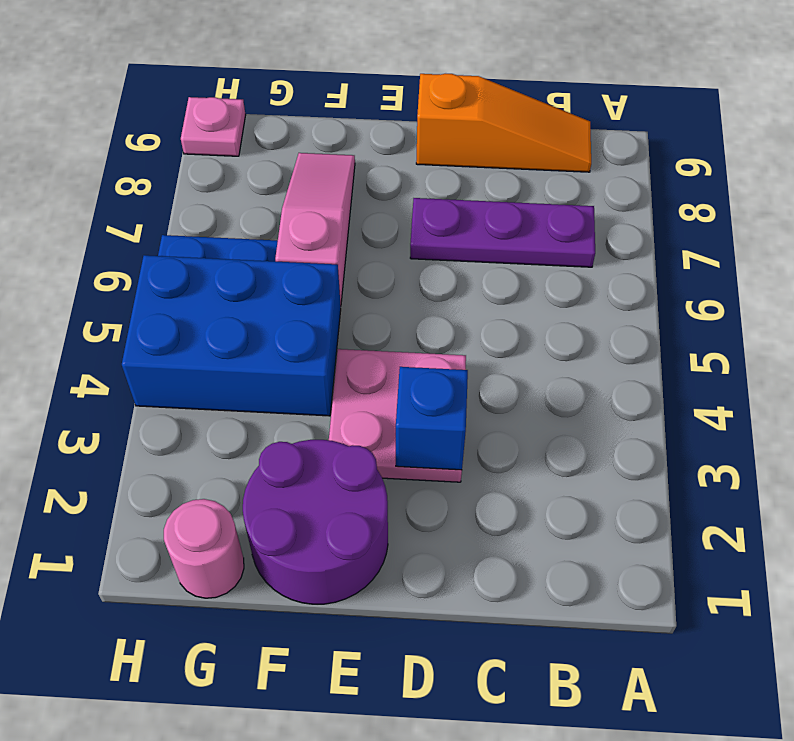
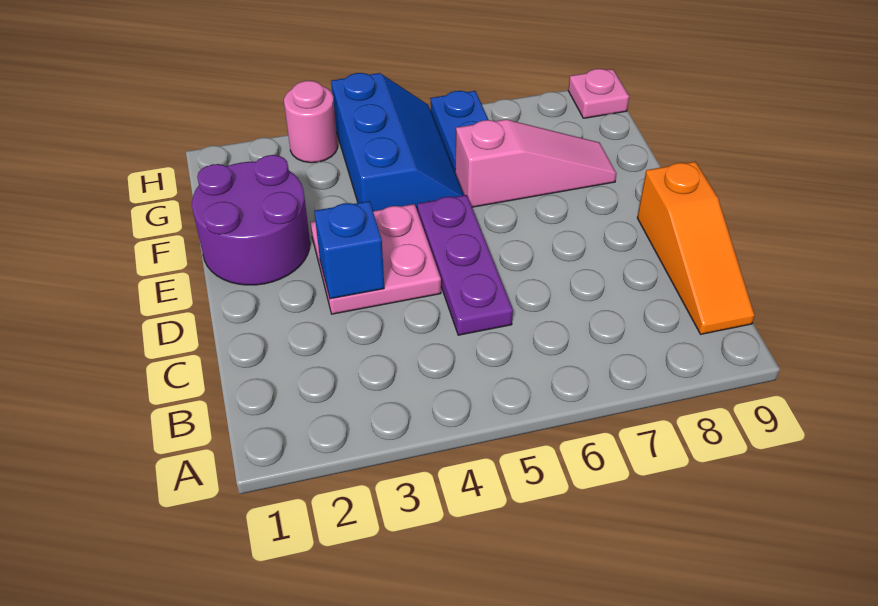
purple plate B7:D7 level 1 -> purple plate C5:E5 level 1
blue brick F4:H5 level 1 -> blue slope F4:H5 level 1 top 4
pink round brick G1 level 1 -> pink round brick H3 level 1

